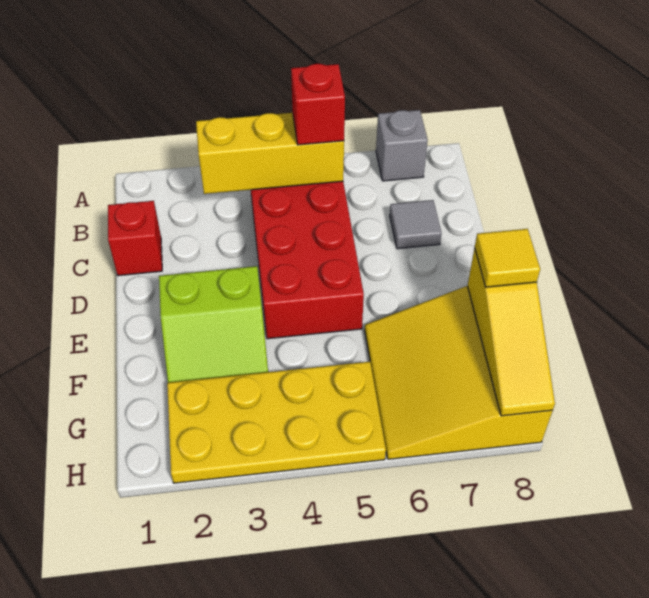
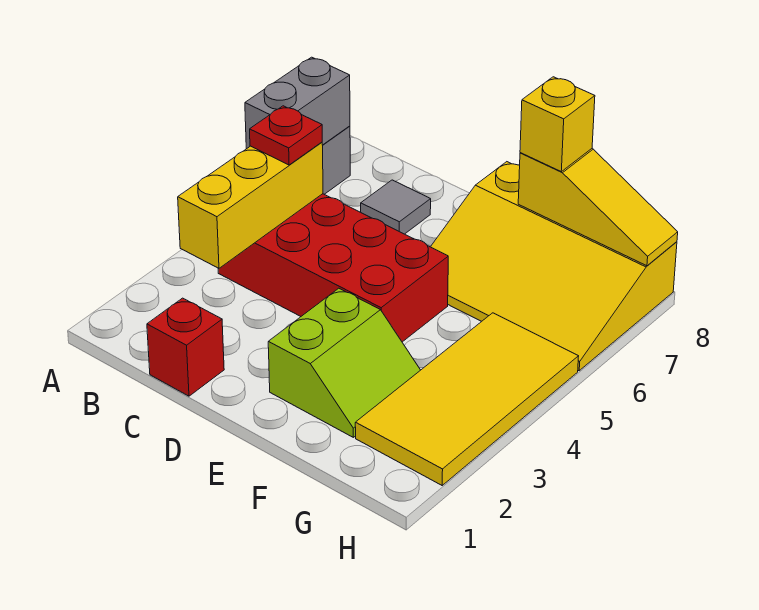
none -> grey brick A6:A7 level 2
red brick B5 level 3 -> red plate B5 level 3
yellow slope F6:H8 level 1 top 8 -> yellow slope E6:H8 level 1 top 8
yellow tile F8 level 3 -> yellow brick F8 level 3
yellow plate G2:H5 level 1 -> yellow tile G2:H5 level 1

